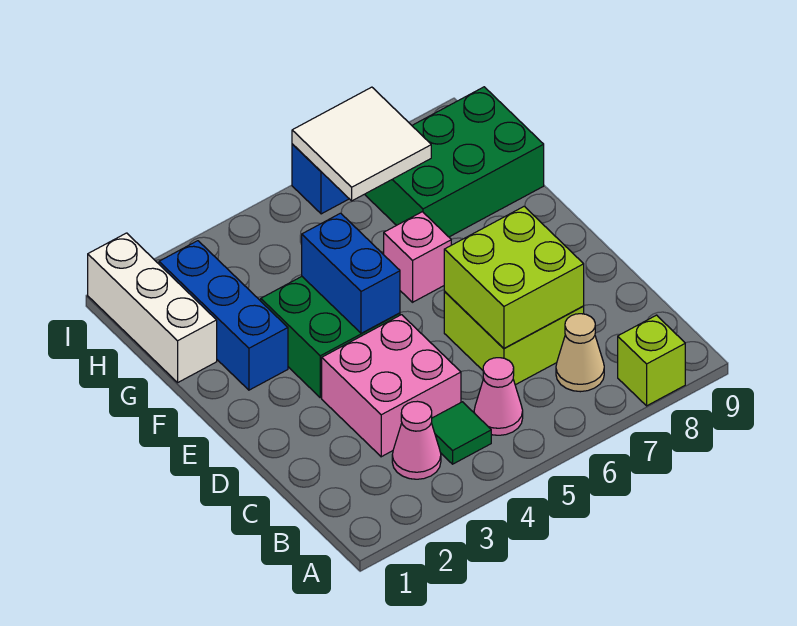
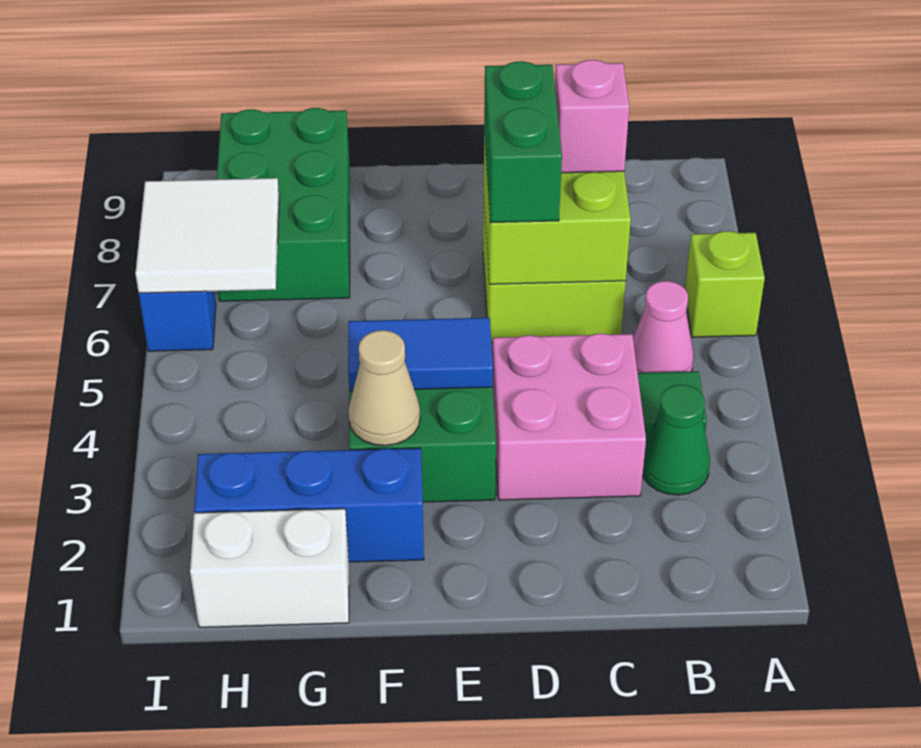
lime brick A8 level 1 -> lime brick A6 level 1
pink cone B3 level 1 -> green cone B3 level 1
tan cone B7 level 1 -> tan cone F3 level 2
none -> green brick D6:D7 level 3
blue brick E4:F4 level 2 -> blue tile E4:F4 level 2
pink brick F6 level 1 -> pink brick C7 level 3
white brick G1:I1 level 1 -> white brick G1:H1 level 1

